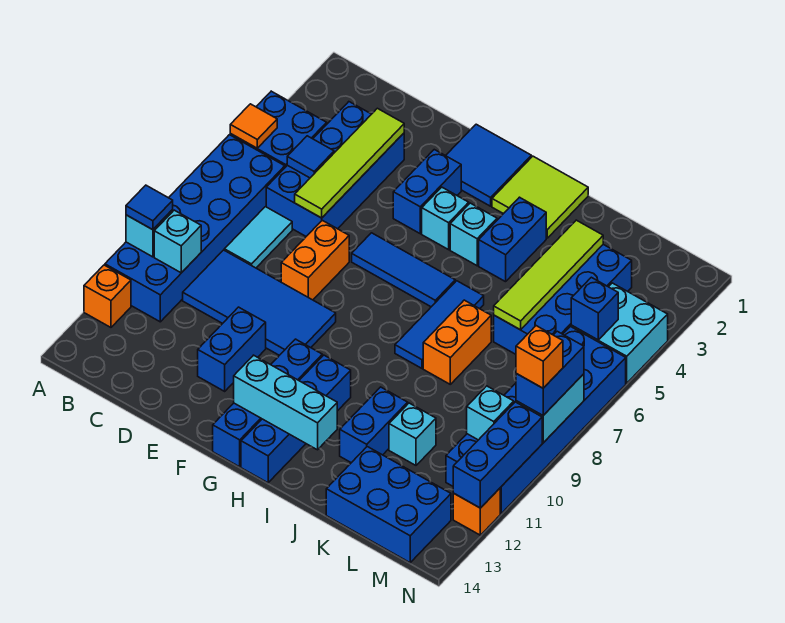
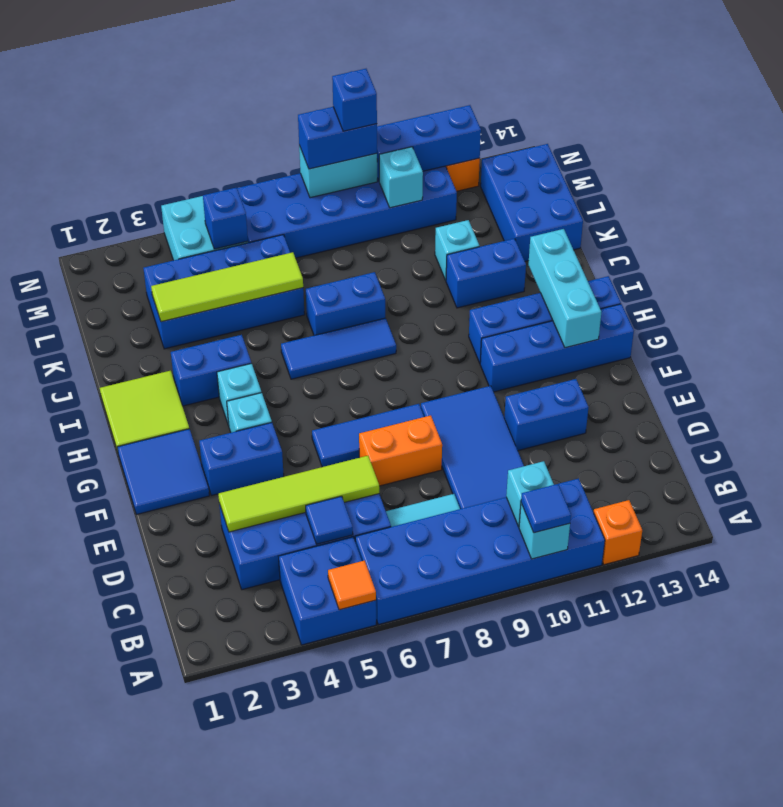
blue tile F6:H6 level 1 -> blue tile F6:F8 level 1
orange brick J7:J8 level 1 -> blue brick J7:J8 level 1
orange brick N9 level 4 -> blue brick N9 level 4

